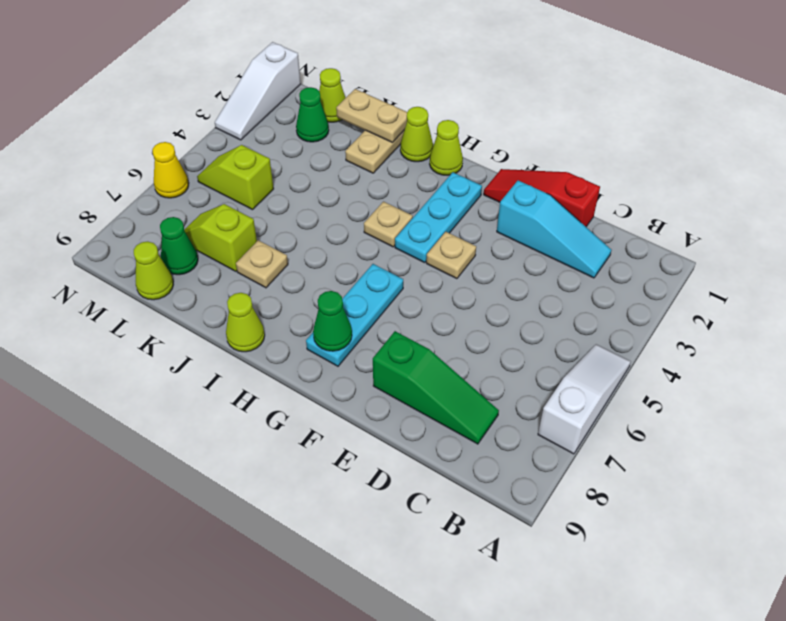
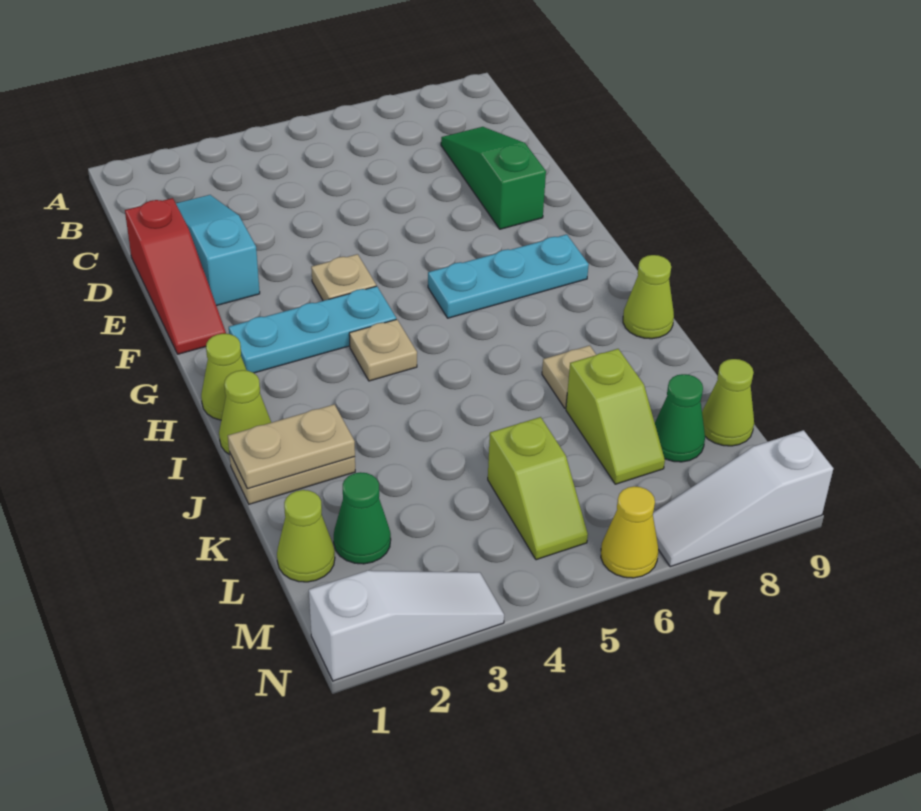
white slope A5:A7 level 1 top 7 -> white slope N7:N9 level 1 top 9
green cone G8 level 2 -> none
tan plate J1:K1 level 2 -> tan plate J1:J2 level 2

